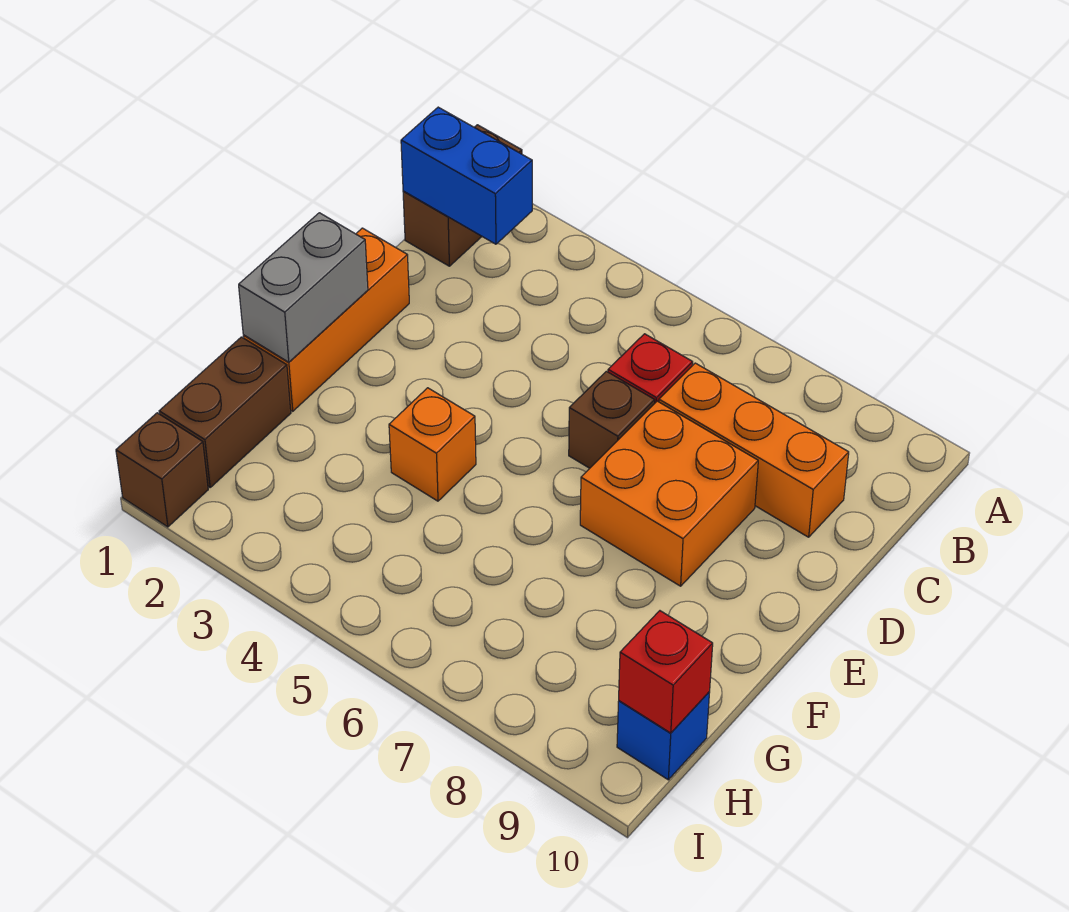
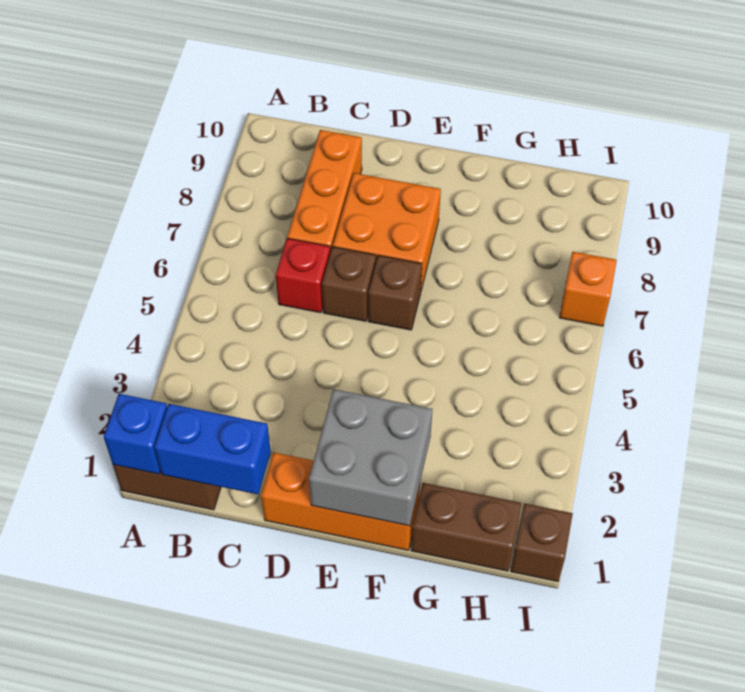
blue brick B1:B2 level 2 -> blue brick B1:C1 level 2
grey brick E1:F1 level 2 -> grey brick E1:F2 level 2
none -> brown brick E6 level 1
orange brick F4 level 1 -> orange brick I7 level 1
blue brick H10 level 1 -> blue brick A1 level 2
red brick H10 level 2 -> none

